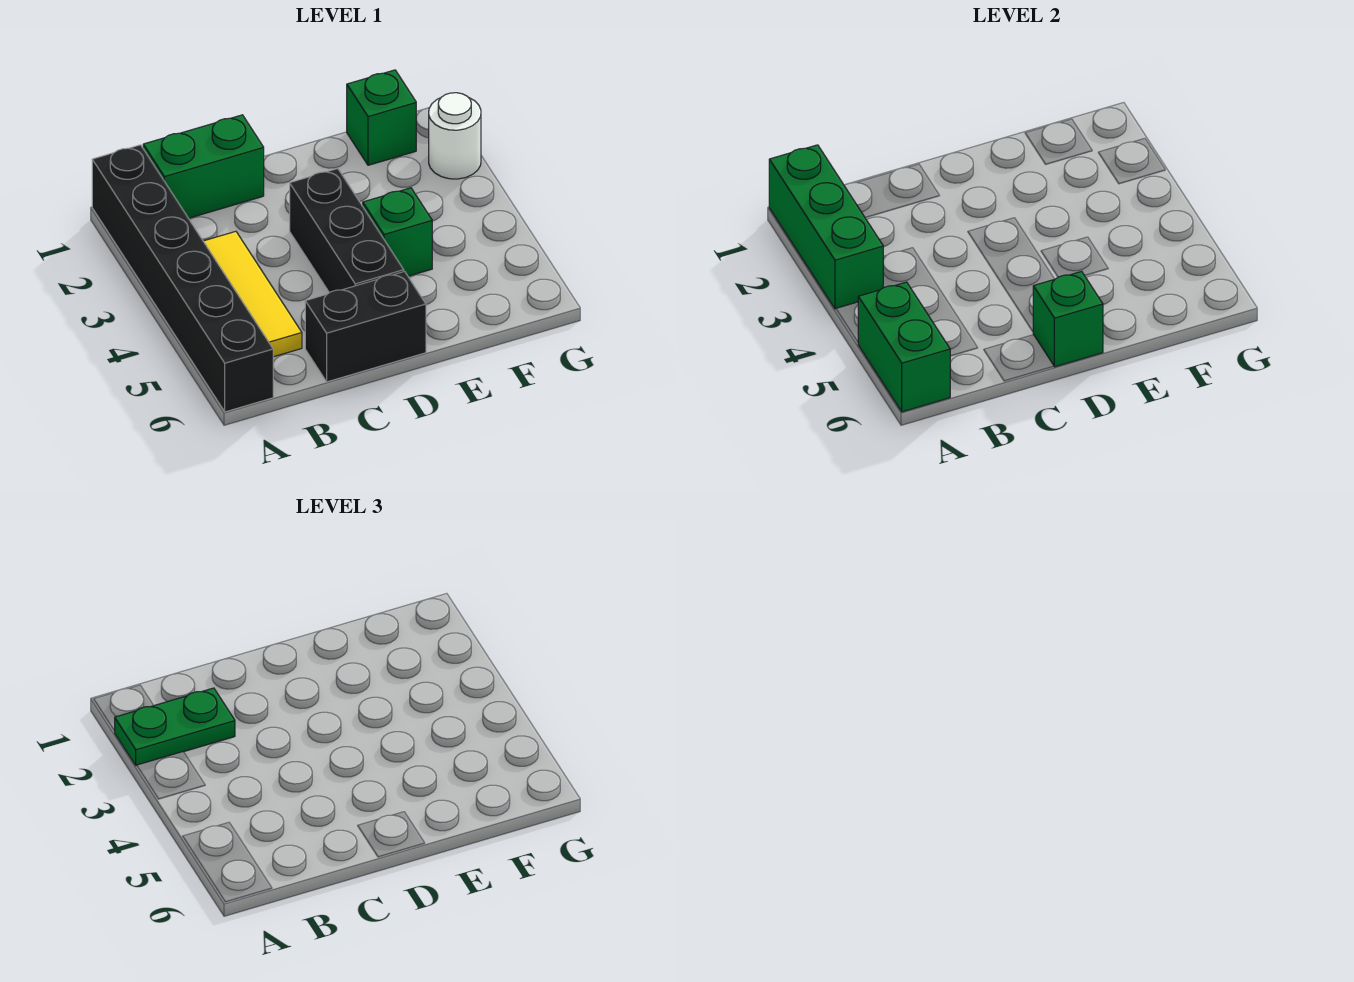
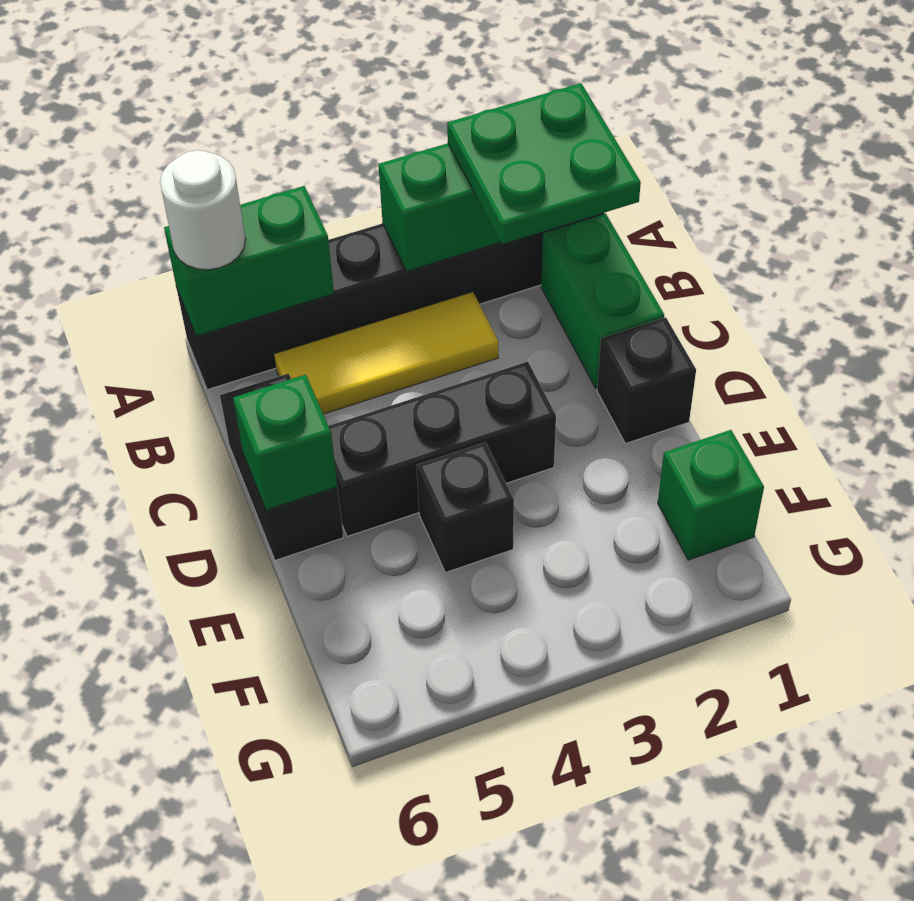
green plate A2:B2 level 3 -> green plate A1:B2 level 3
none -> black brick D1 level 1
green brick E4 level 1 -> black brick E4 level 1
white round brick G2 level 1 -> white round brick A6 level 3

